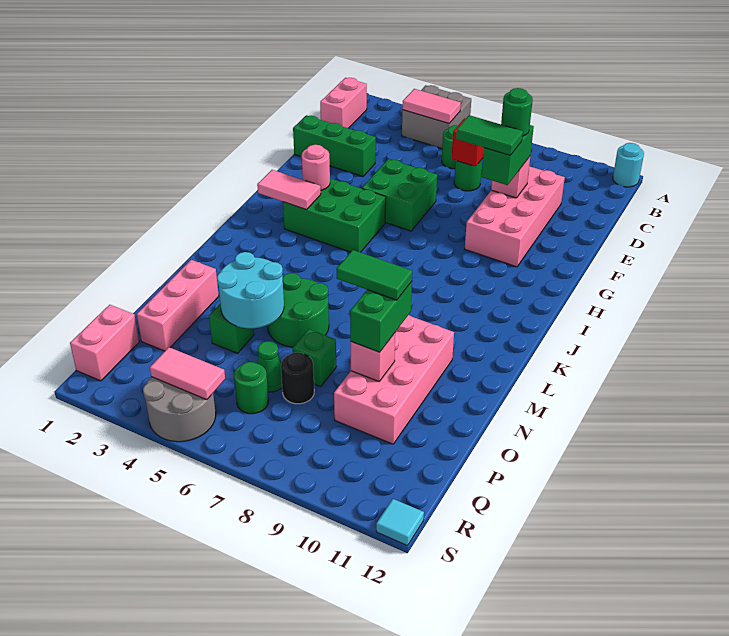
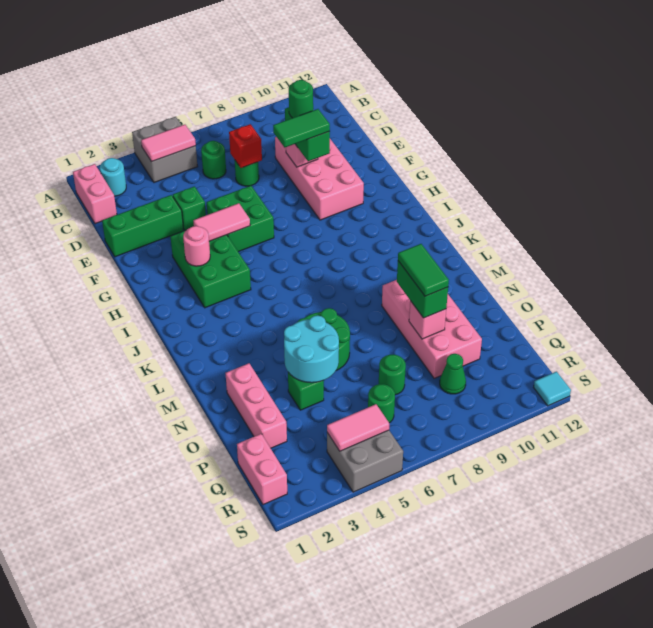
cyan round brick A12 level 1 -> cyan round brick B2 level 1
green brick H3:I5 level 1 -> green brick G3:I4 level 1
pink tile I2:I3 level 2 -> pink tile G4:G5 level 2
green tile N8:N9 level 4 -> green tile N9:O9 level 4
green brick O7 level 1 -> green brick E4 level 1
green cone P6 level 1 -> green cone Q9 level 1
black round brick P7 level 1 -> green round brick P7 level 1
grey round brick R4:S5 level 1 -> grey brick R4:S5 level 1

